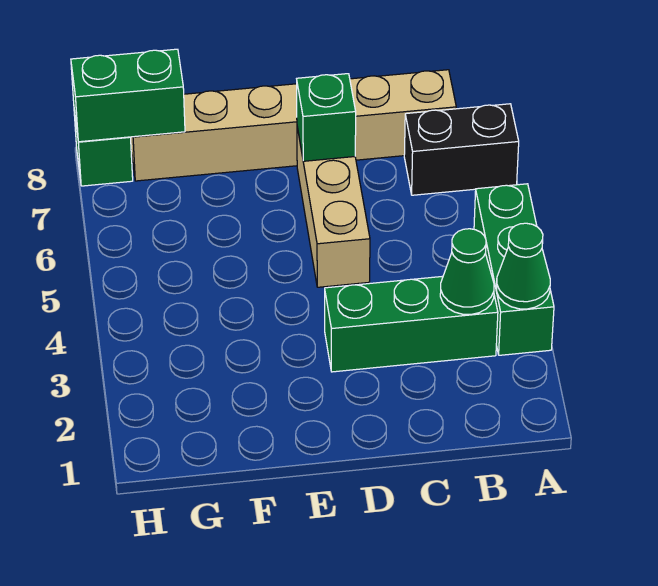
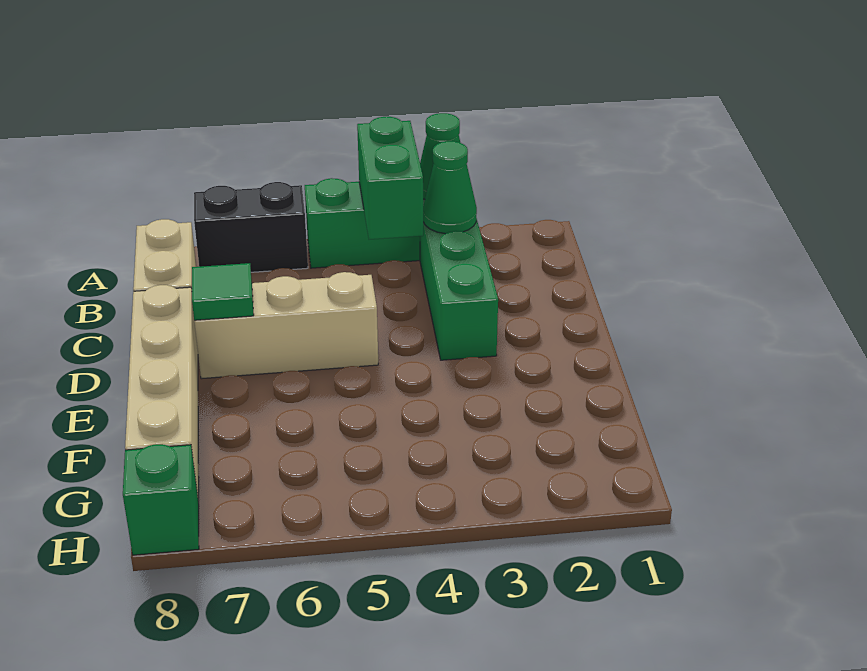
black brick A7:B7 level 1 -> black brick A6:A7 level 1
green brick D7 level 2 -> green tile D7 level 2
green brick G8:H8 level 2 -> green brick A4:B4 level 2

